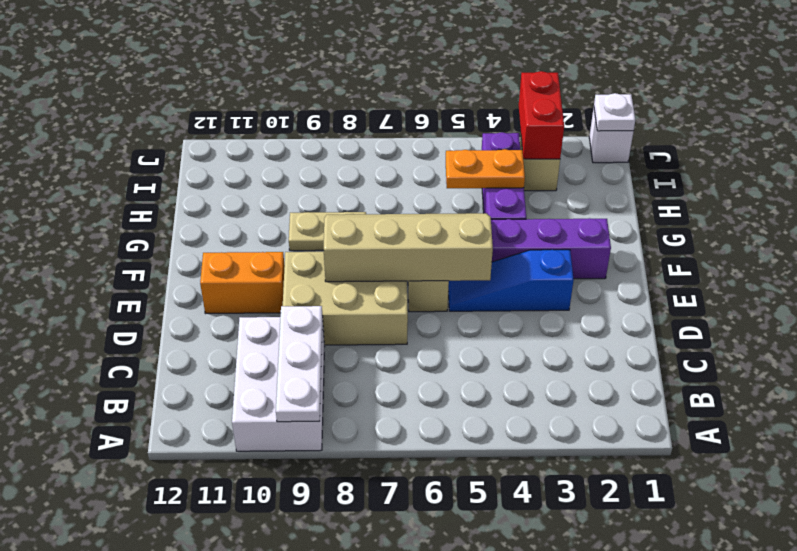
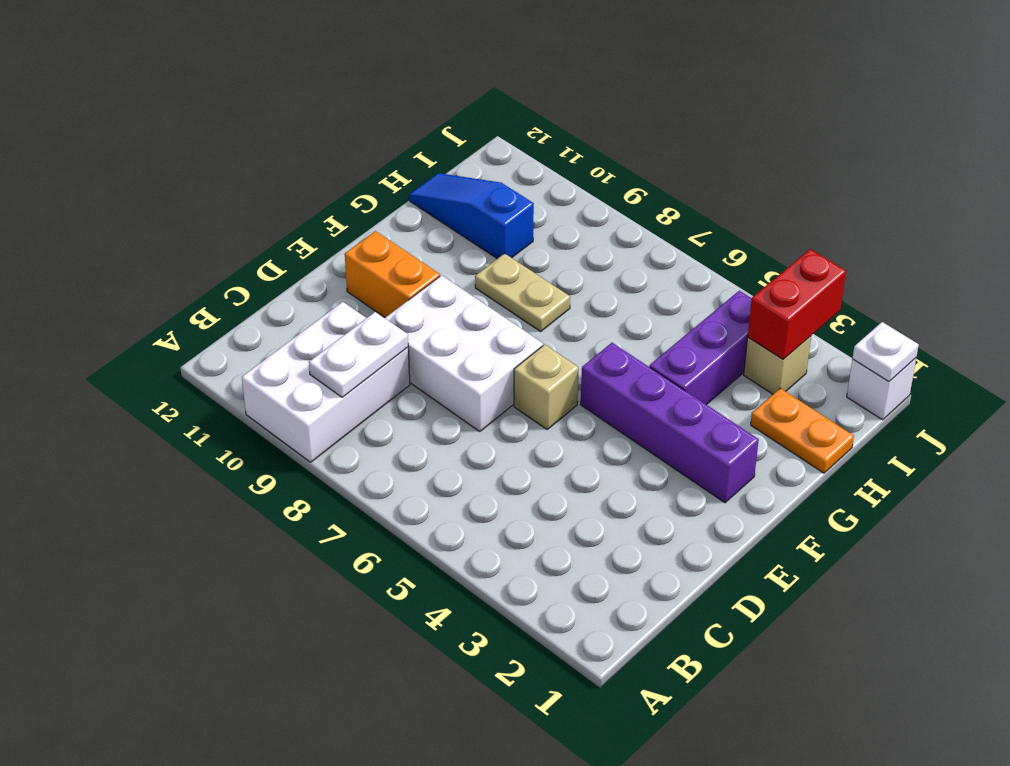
white plate A9:C9 level 2 -> white plate B9:C9 level 2
tan brick D7:E9 level 1 -> white brick D7:E9 level 1
blue slope E3:E5 level 1 top 3 -> blue slope H10:H12 level 1 top 10
tan slope E5:F8 level 2 top E -> none
orange plate H4:H5 level 2 -> orange plate H1:H2 level 1

